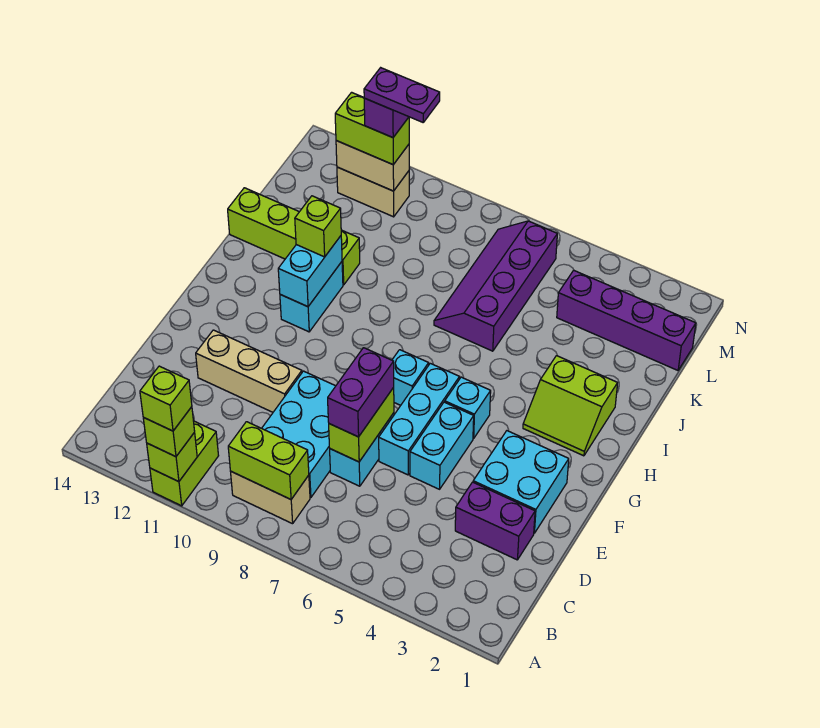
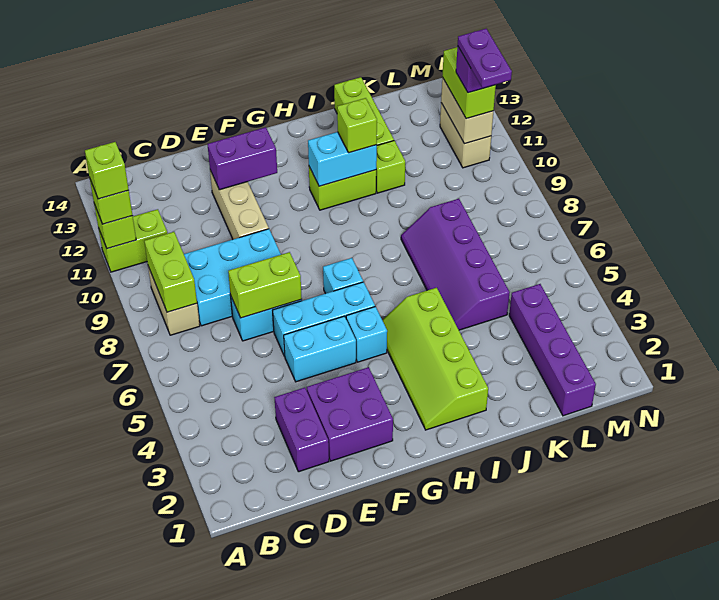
purple brick D7:E7 level 3 -> purple brick E12:F12 level 2
cyan brick E2:F3 level 1 -> purple brick E2:F3 level 1
lime slope H2:I3 level 1 top I -> lime slope H2:I5 level 1 top I
cyan brick H11:I11 level 1 -> lime brick H11:I11 level 1
purple slope J6:M7 level 1 top 6 -> purple slope J5:K8 level 1 top K

